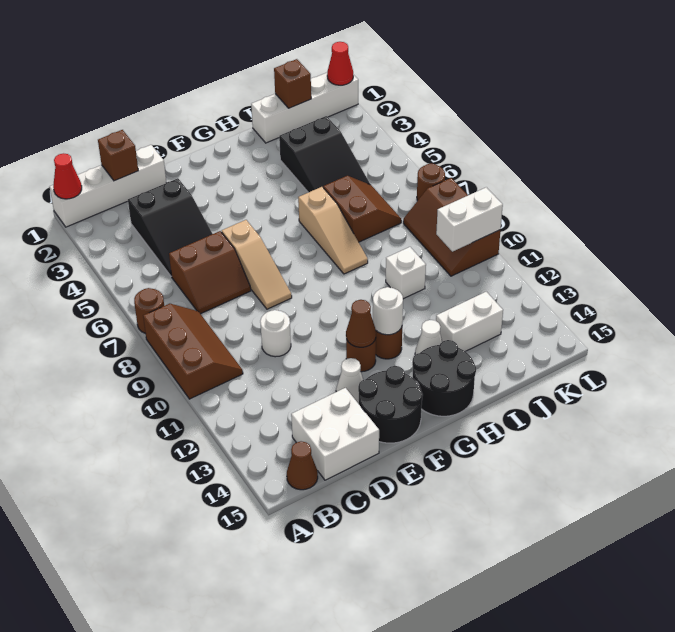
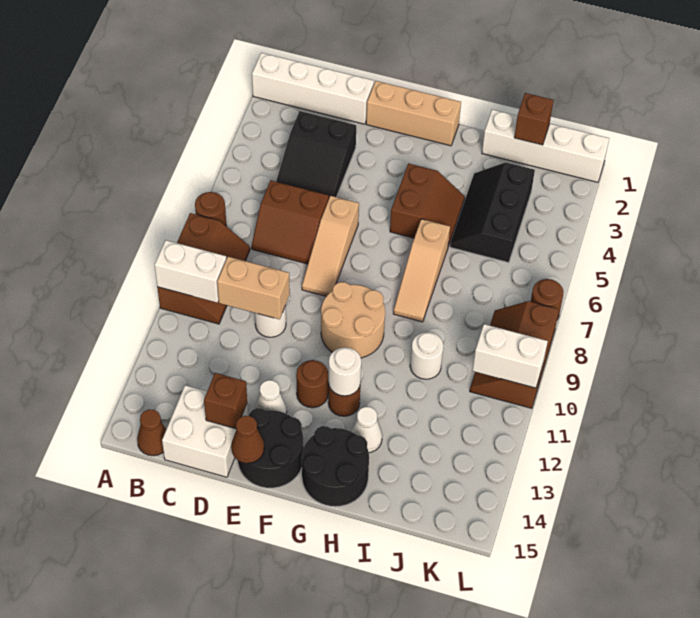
red cone A1 level 2 -> none
brown brick C1 level 2 -> brown brick D14 level 2
none -> tan brick C10:D10 level 2
none -> tan brick E1:G1 level 1
none -> tan round brick F9:G10 level 1
brown cone F12 level 2 -> brown cone E15 level 2
black slope I3:J5 level 1 top 3 -> black slope I3:J5 level 1 top J
brown slope I6:J7 level 1 top I -> brown slope G4:H5 level 1 top G
white brick I10 level 1 -> white round brick I10 level 1
white brick I13:J13 level 1 -> white brick A10:B10 level 2
red cone L1 level 2 -> none

